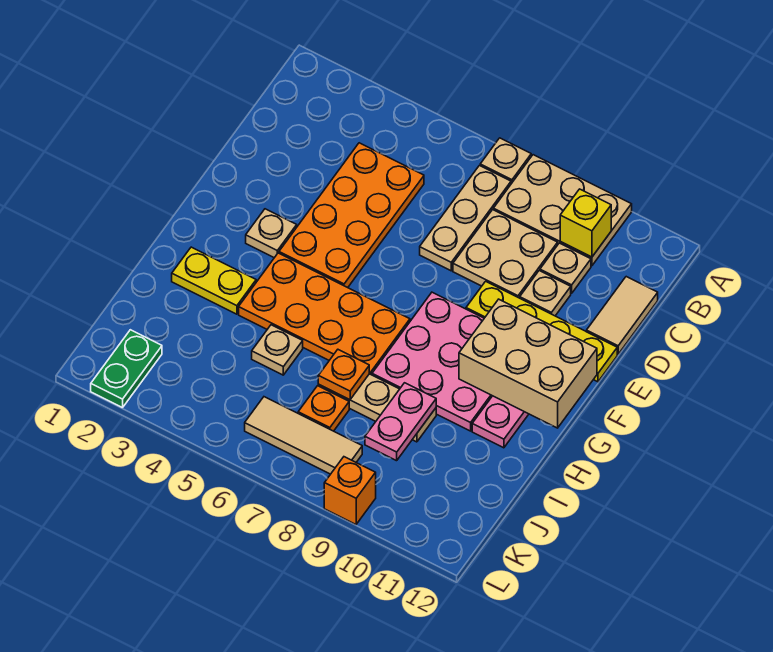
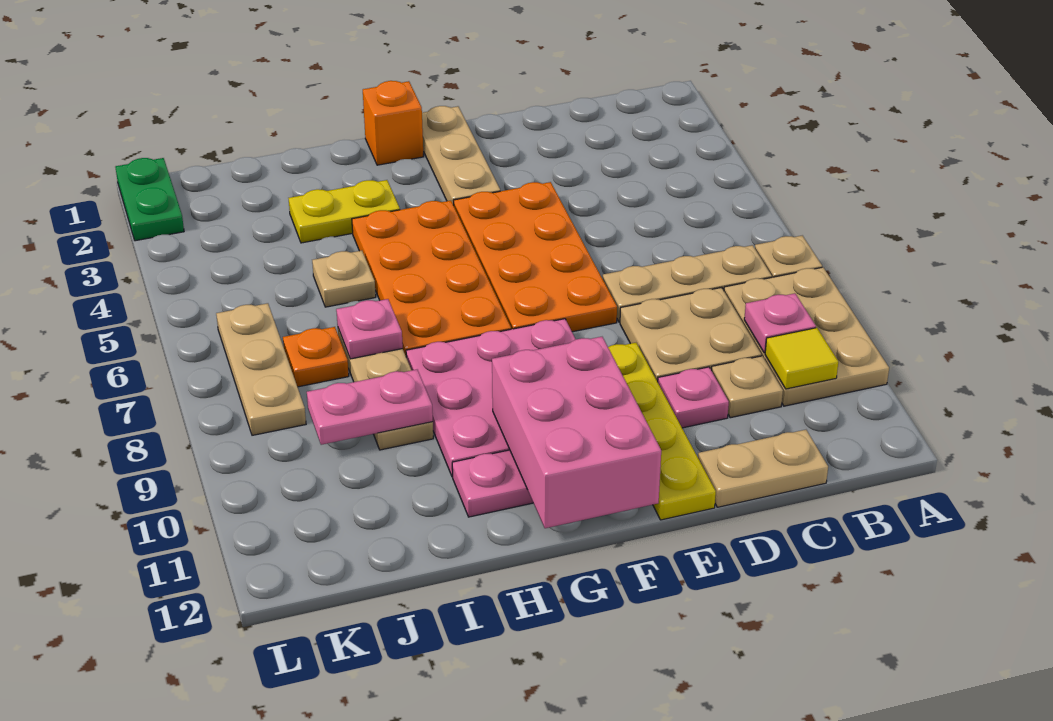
none -> pink plate B9 level 2
yellow brick B10 level 2 -> yellow tile B10 level 2
orange plate C4:F5 level 1 -> orange plate E4:F7 level 1
tan tile C12:D12 level 1 -> tan plate C12:D12 level 1
tan plate D10 level 1 -> pink plate D10 level 1
tan plate F3 level 1 -> tan plate F1:F3 level 1
tan brick F10:G12 level 2 -> pink brick F10:G12 level 2
yellow plate H2:H3 level 1 -> yellow plate H3:I3 level 1
orange plate I7 level 2 -> pink plate I7 level 2
green plate K2:L2 level 1 -> green plate L1:L2 level 1
tan tile K6:K8 level 1 -> tan plate K6:K8 level 1
orange brick L9 level 1 -> orange brick G1 level 1

